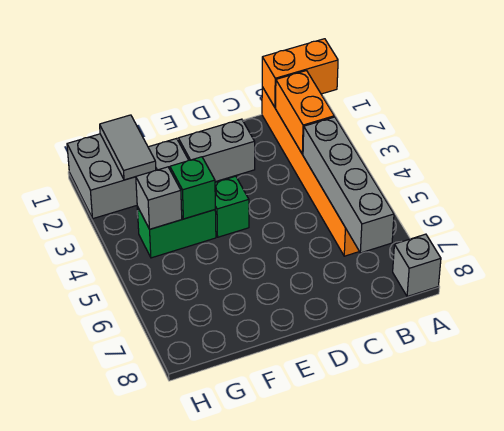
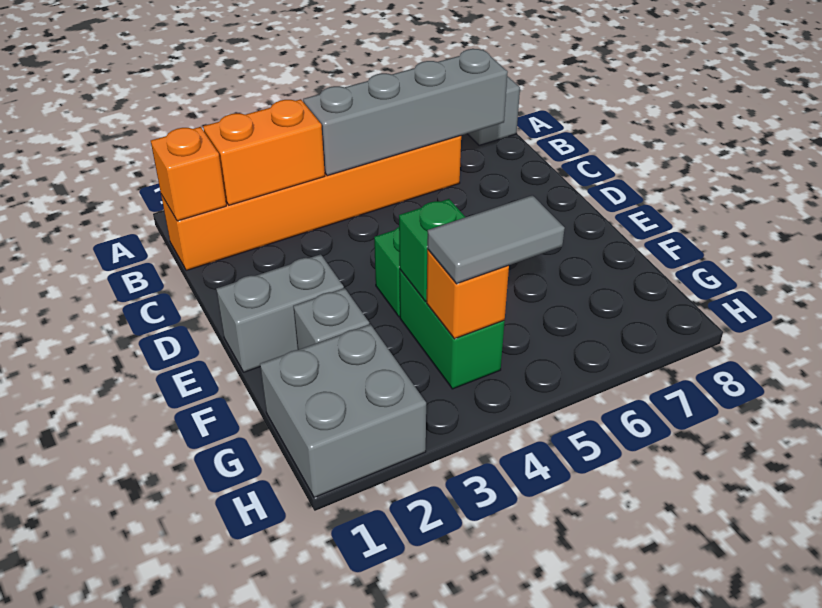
orange brick A1:B1 level 2 -> orange brick B1 level 2
grey brick D2:E2 level 1 -> grey brick E1:E2 level 1
grey tile G1:G2 level 2 -> grey tile G4:G5 level 3
grey brick G4 level 2 -> orange brick G4 level 2

